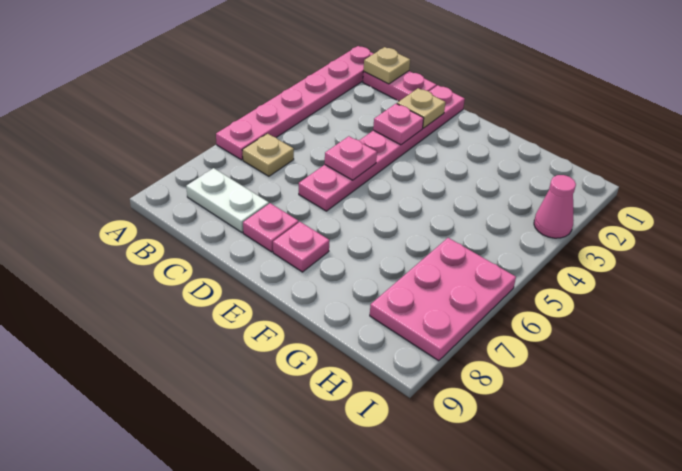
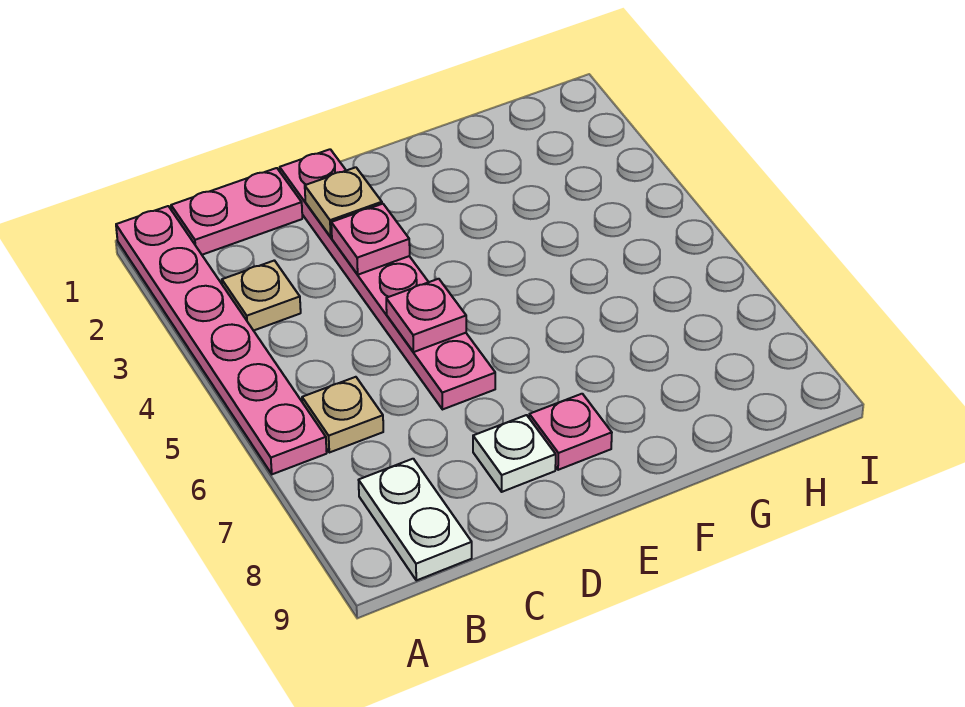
tan plate B1 level 2 -> tan plate B3 level 1
white plate B8:C8 level 1 -> white plate B8:B9 level 1
pink plate D8 level 1 -> white plate D8 level 1
pink plate H6:I8 level 1 -> none
pink cone I3 level 1 -> none

